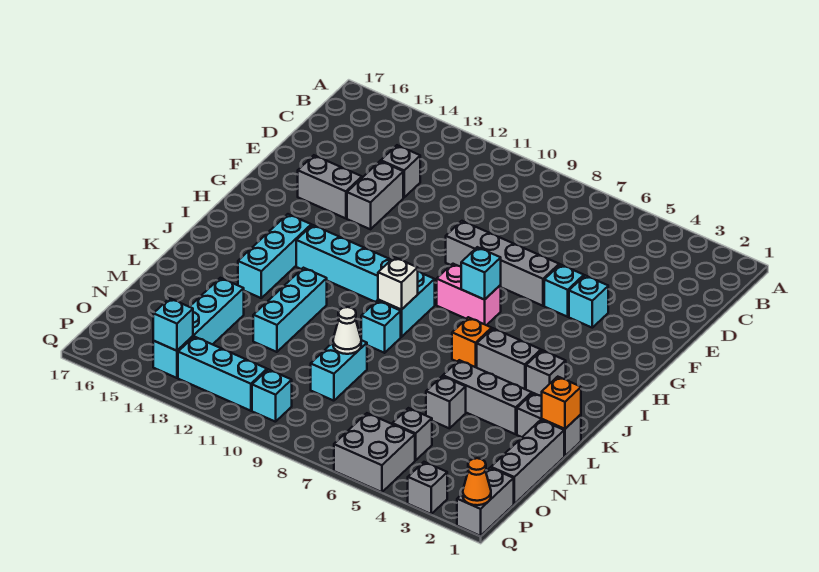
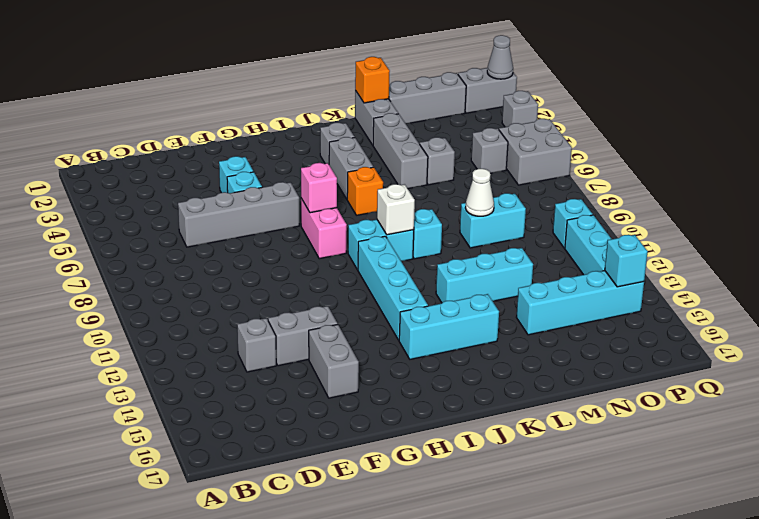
grey brick F6:F9 level 1 -> grey brick D6:G6 level 1
cyan brick H7 level 2 -> pink brick H7 level 2
orange cone Q1 level 2 -> grey cone Q1 level 2

